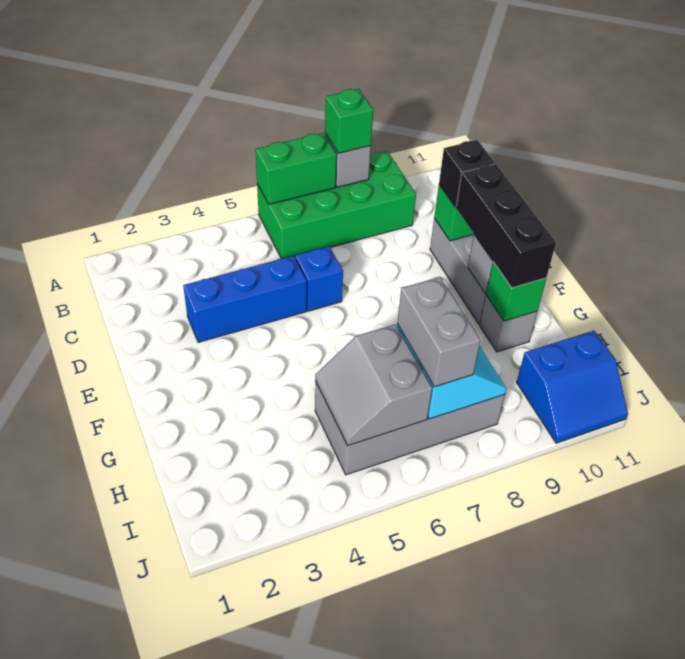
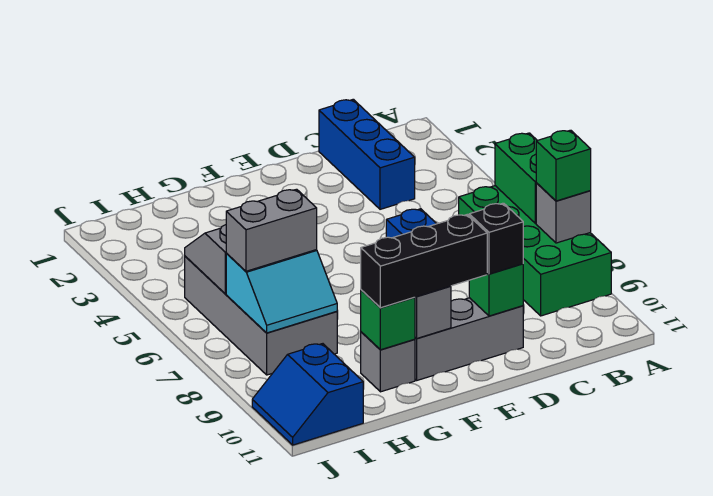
blue brick D3:D5 level 1 -> blue brick C1:C3 level 1

